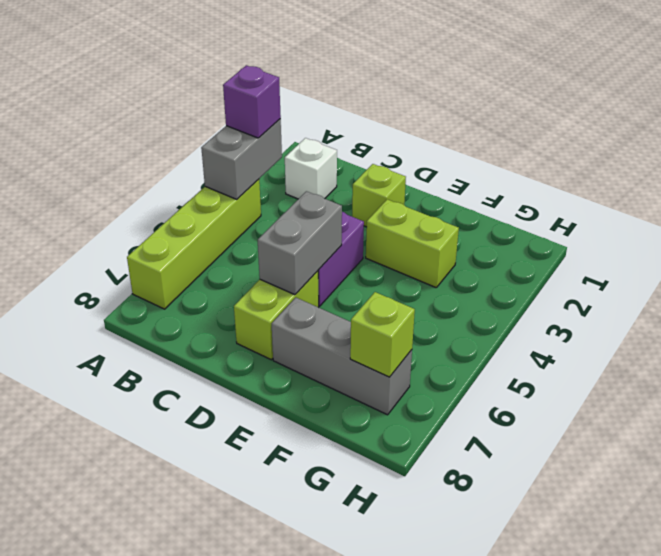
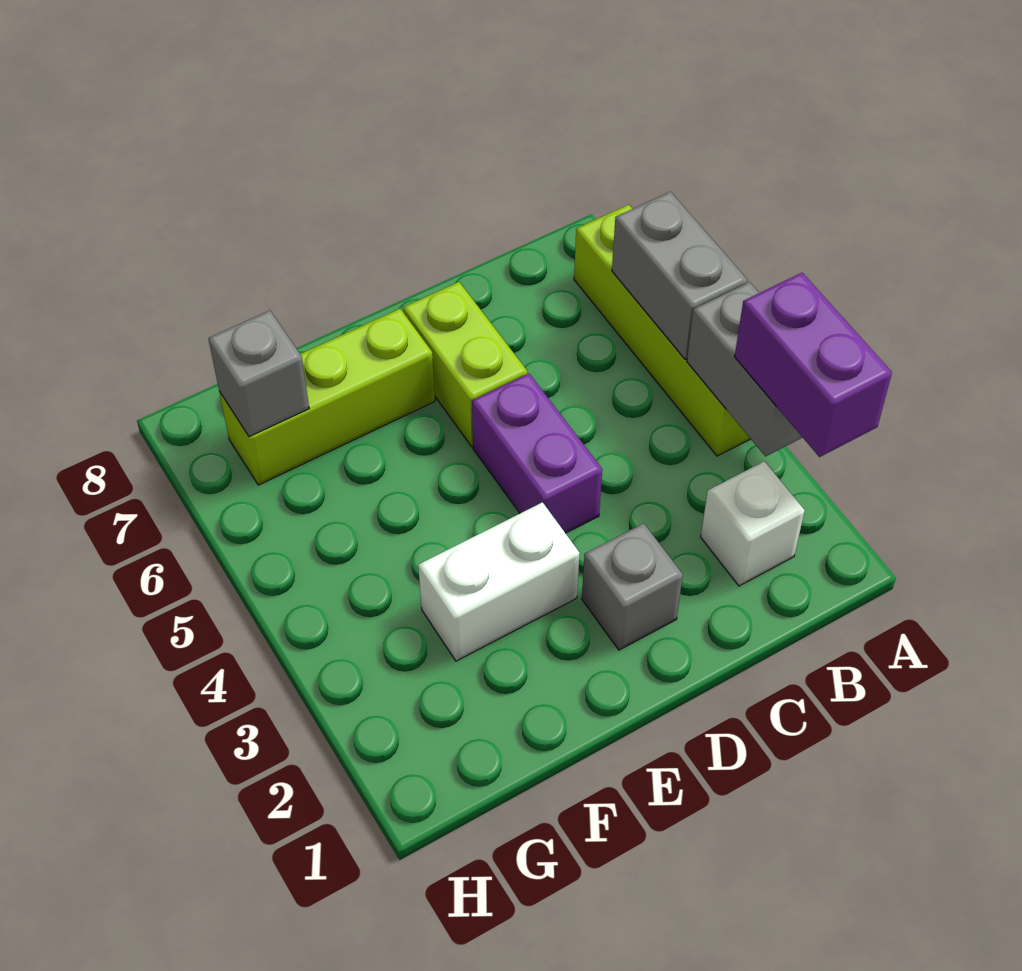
purple brick A3 level 3 -> purple brick A2:A3 level 3
lime brick D2 level 1 -> grey brick D2 level 1
grey brick D5:D6 level 2 -> grey brick A5:A6 level 2
lime brick E3:F3 level 1 -> white brick E3:F3 level 1
grey brick E7:G7 level 1 -> lime brick E7:G7 level 1
lime brick G7 level 2 -> grey brick G7 level 2

